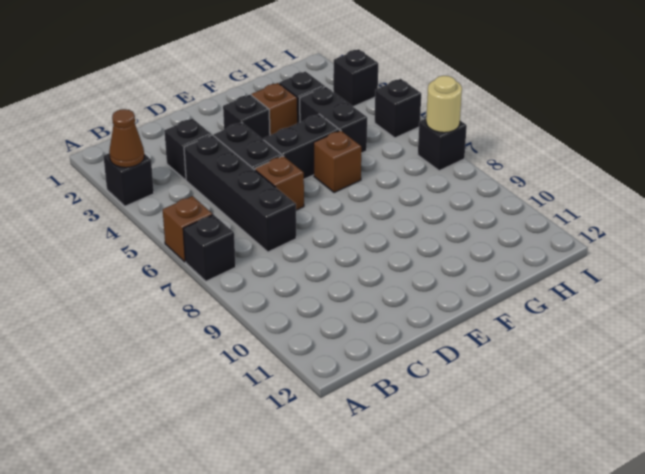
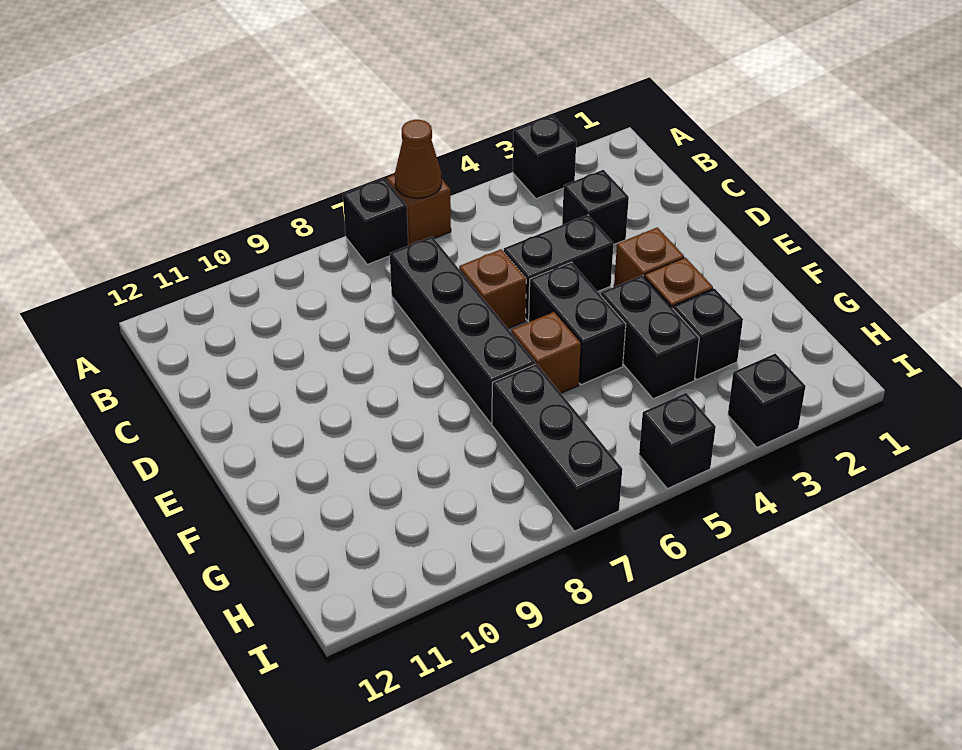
brown cone A3 level 2 -> brown cone A6 level 2
black brick C4:C7 level 1 -> black brick C7:F7 level 1
black brick E3 level 1 -> brown brick E3 level 1
black brick G4:G5 level 1 -> black brick F4:G4 level 1
black brick I7 level 1 -> black brick G7:I7 level 1
tan round brick I7 level 2 -> none

